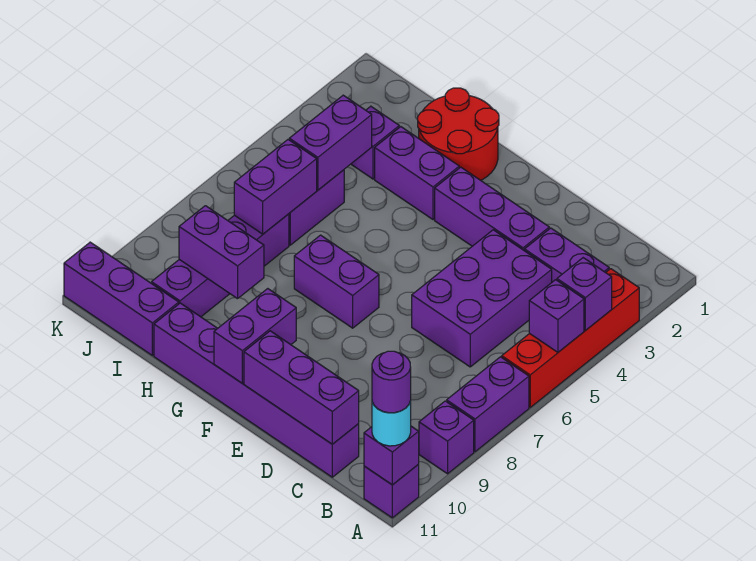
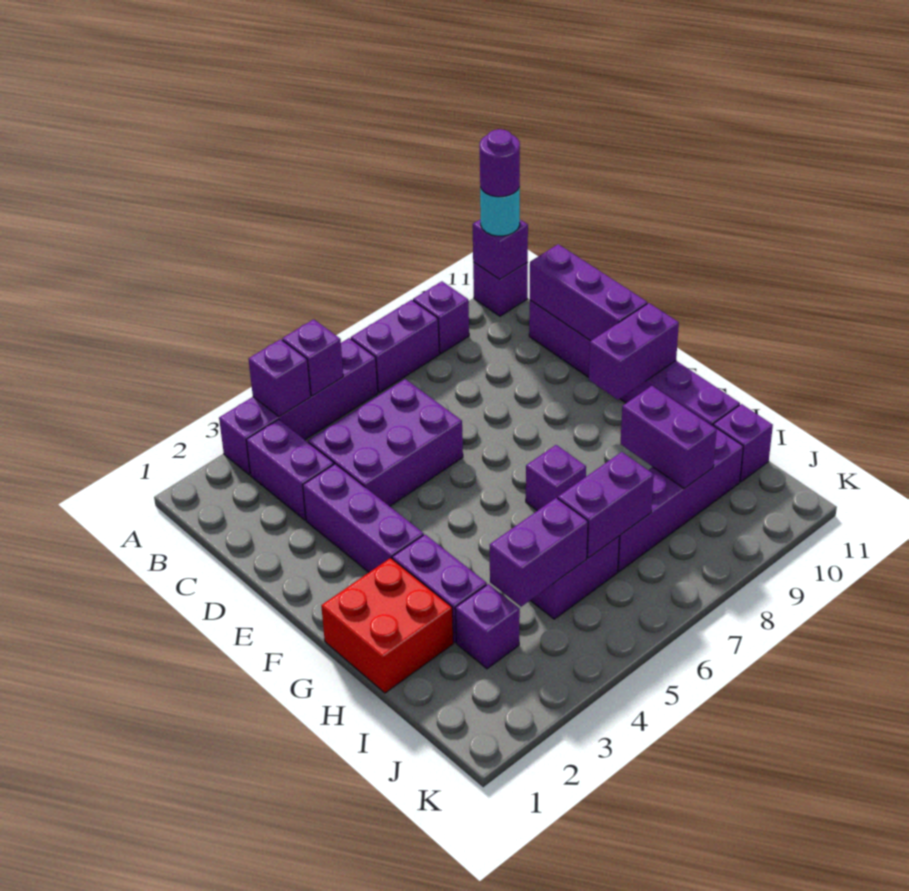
red brick A3:A6 level 1 -> purple brick A3:A6 level 1
purple brick F7:G7 level 1 -> purple brick G7 level 1
red round brick G1:H2 level 1 -> red brick G1:H2 level 1
purple brick I11:K11 level 1 -> purple brick I11 level 1

